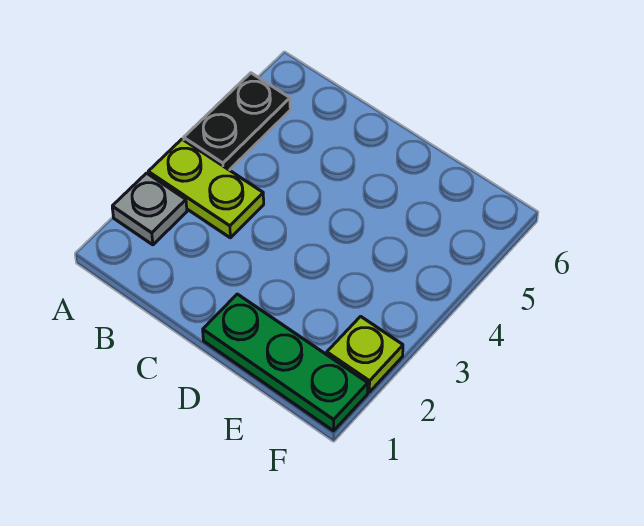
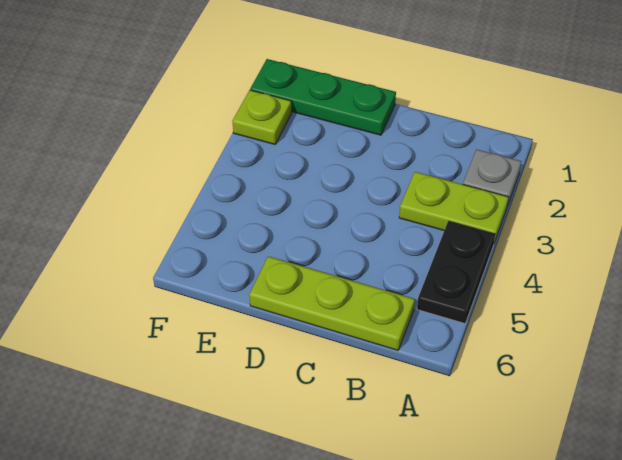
none -> lime plate B6:D6 level 1

